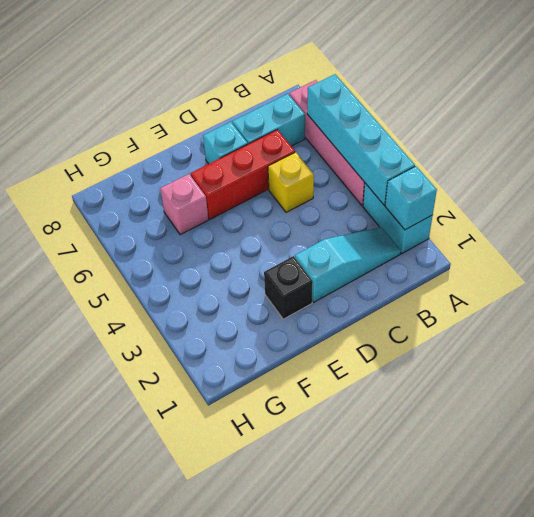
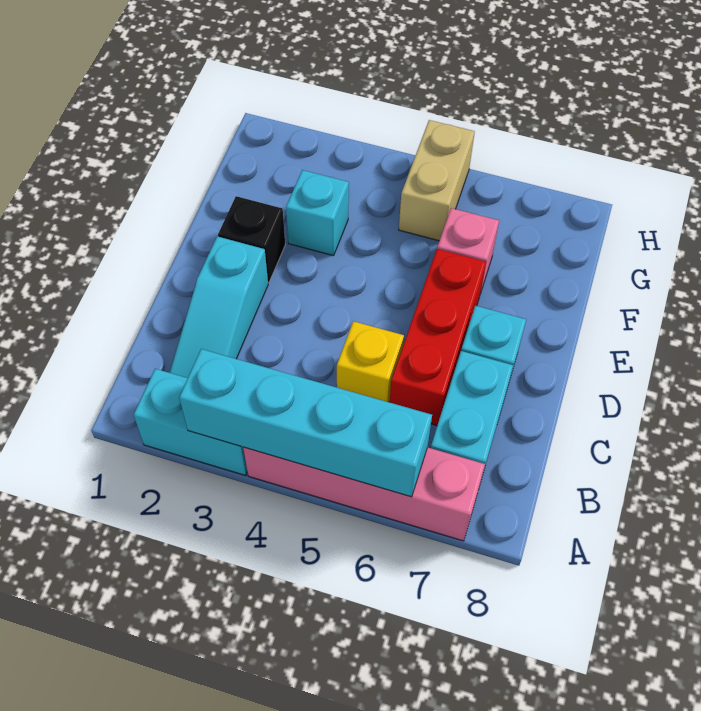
cyan brick A2 level 2 -> cyan brick F3 level 1
none -> tan brick G5:H5 level 1

